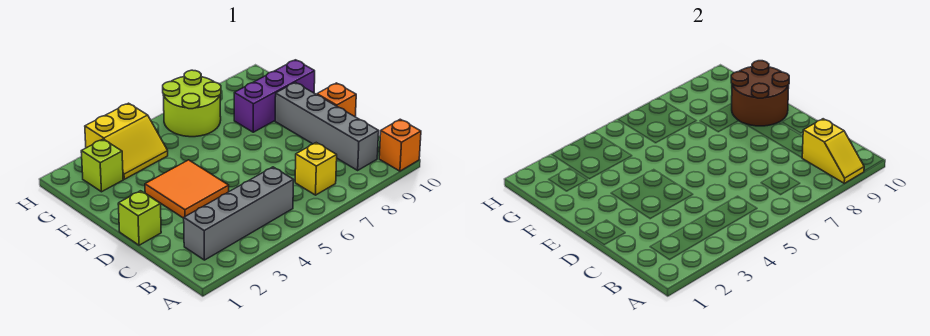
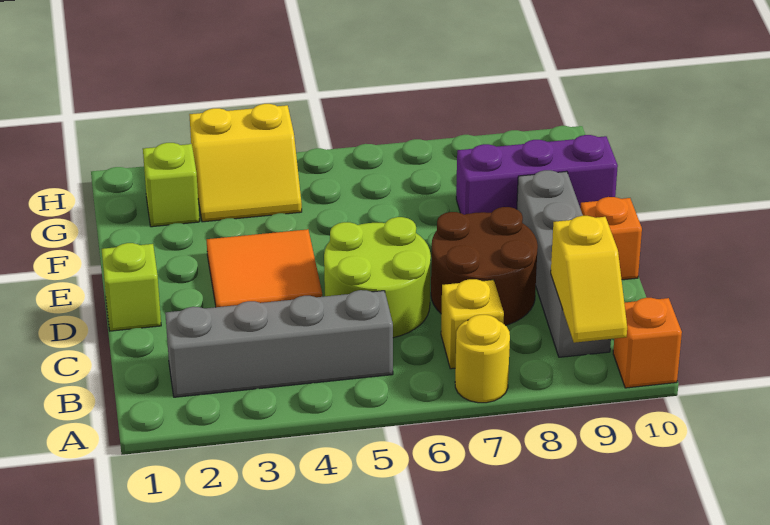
none -> yellow round brick A7 level 1
brown round brick E9:F10 level 2 -> brown round brick C7:D8 level 1
lime round brick G6:H7 level 1 -> lime round brick C5:D6 level 1

